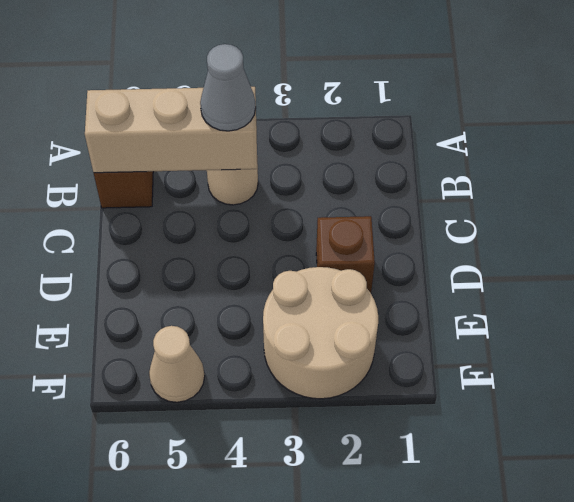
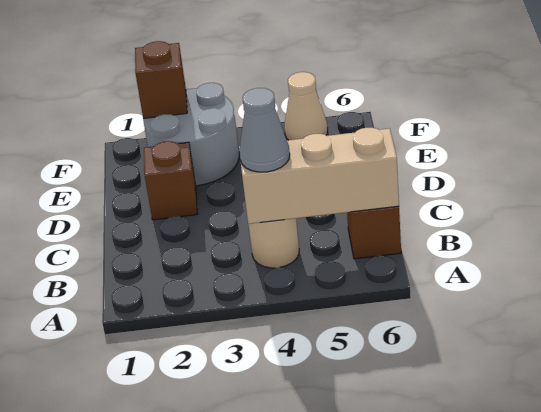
tan round brick E2:F3 level 1 -> grey round brick E2:F3 level 1
none -> brown brick F2 level 2

